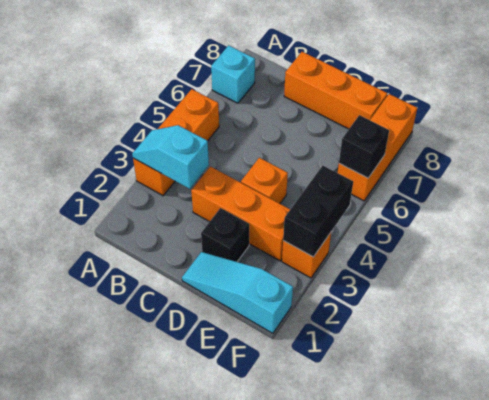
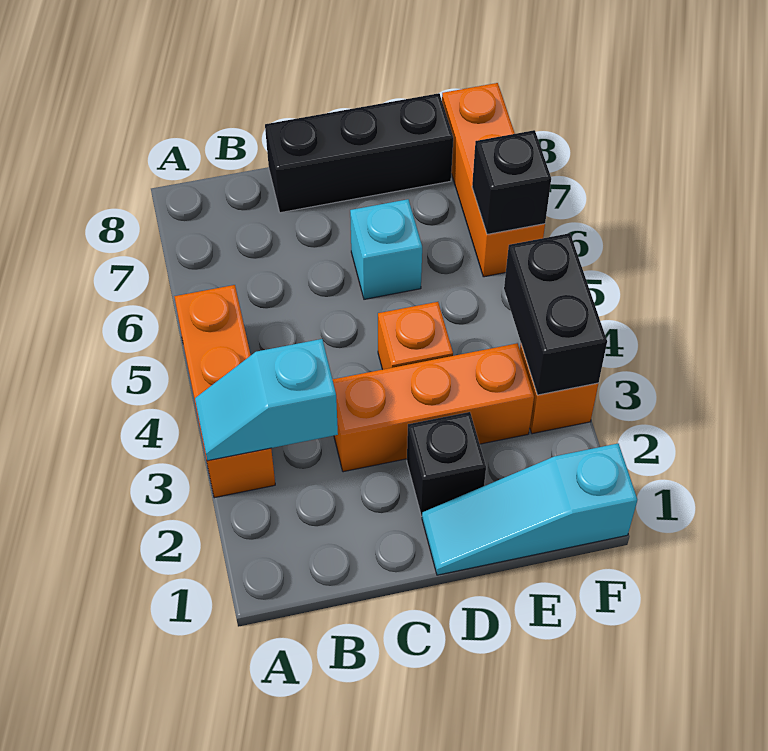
cyan brick A7 level 1 -> cyan brick D6 level 1
orange brick C8:E8 level 1 -> black brick C8:E8 level 1

